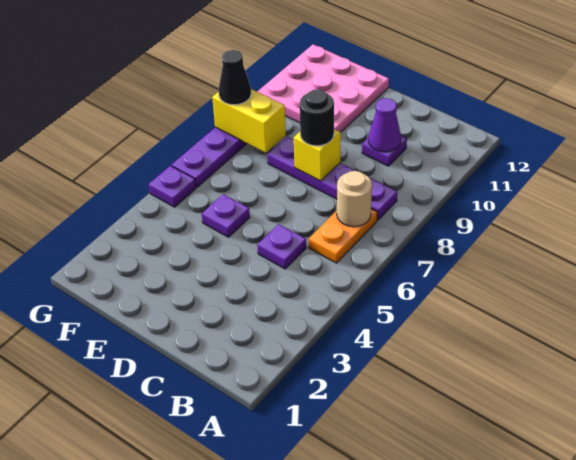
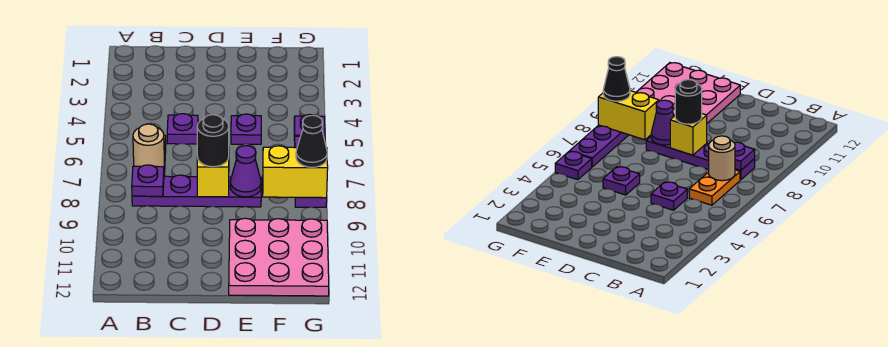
purple plate C10 level 1 -> purple plate B8 level 2
purple cone C10 level 2 -> purple cone E8 level 2

